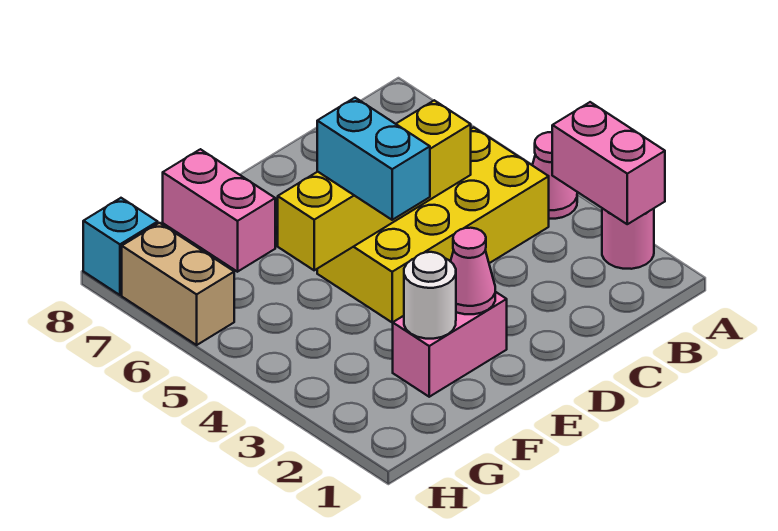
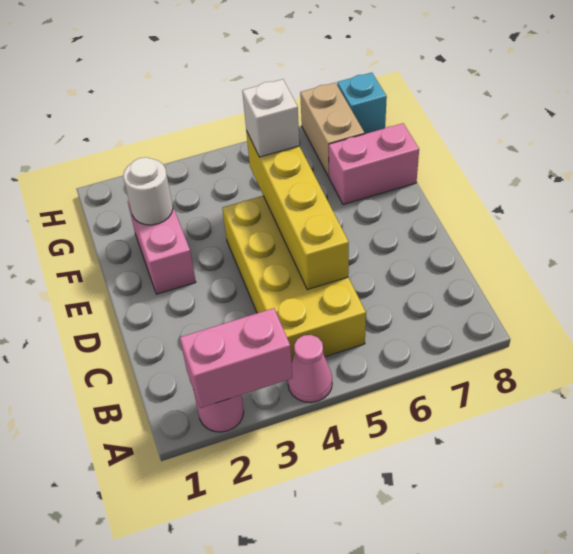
pink cone E2 level 2 -> none
cyan brick E4:E5 level 3 -> none
none -> white brick F5 level 3
tan brick H6:H7 level 1 -> tan brick G7:H7 level 1

